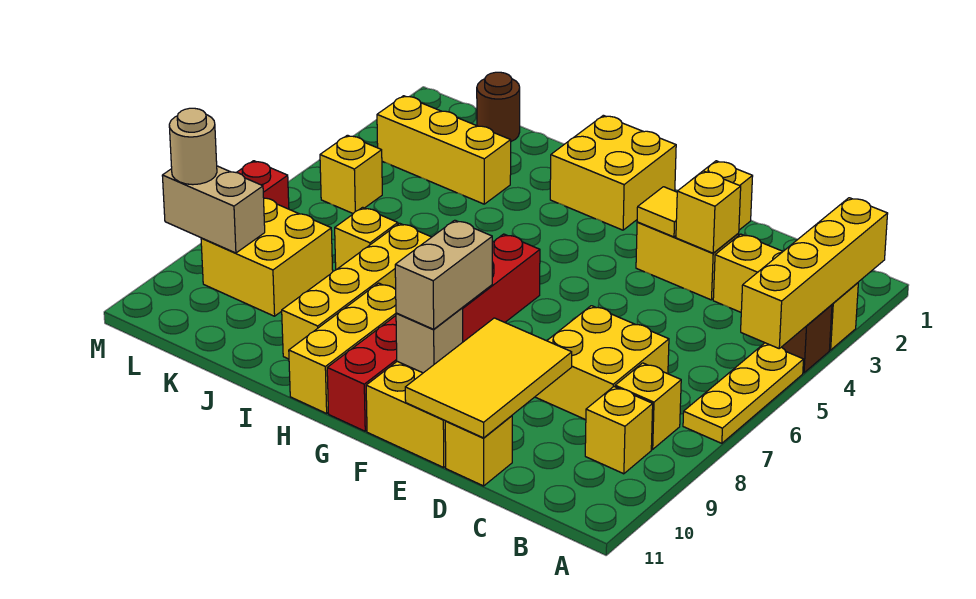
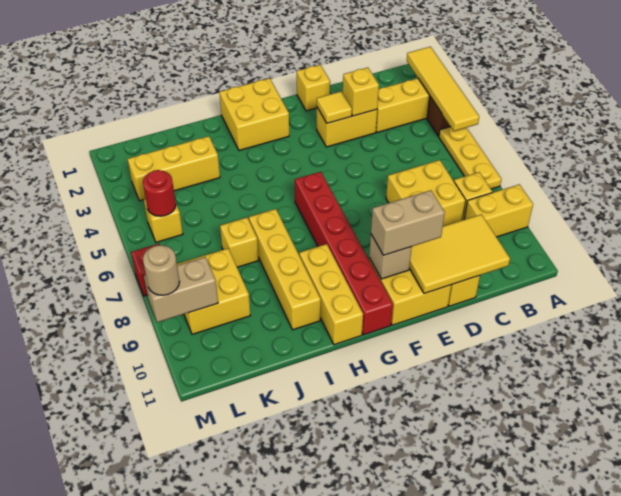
yellow brick A2:A5 level 2 -> yellow tile A2:A5 level 2
yellow brick B9 level 1 -> yellow brick A9:B9 level 1
yellow tile D9:E11 level 2 -> yellow tile C10:E11 level 2
tan brick F9:F10 level 3 -> tan brick E10:F10 level 3
brown round brick K1 level 1 -> none
none -> red round brick L5 level 2

